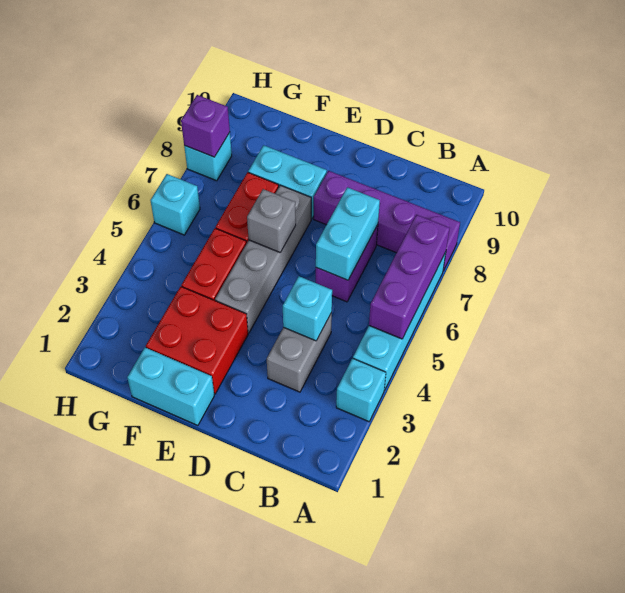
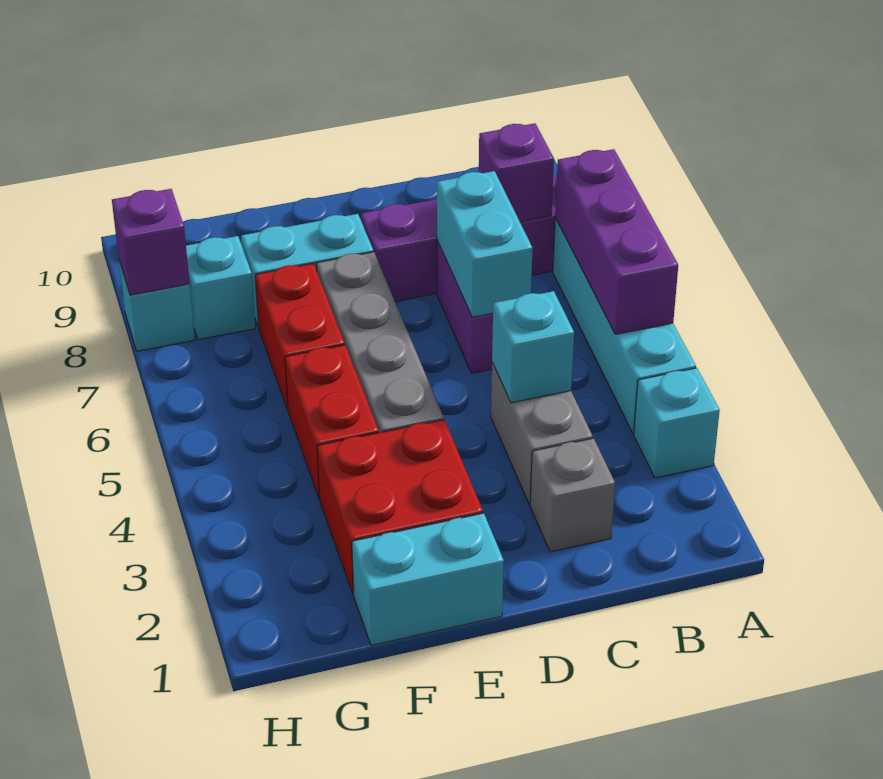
none -> purple brick B8 level 2
grey brick E6 level 2 -> grey brick C2 level 1
cyan brick H6 level 1 -> cyan brick G8 level 1

